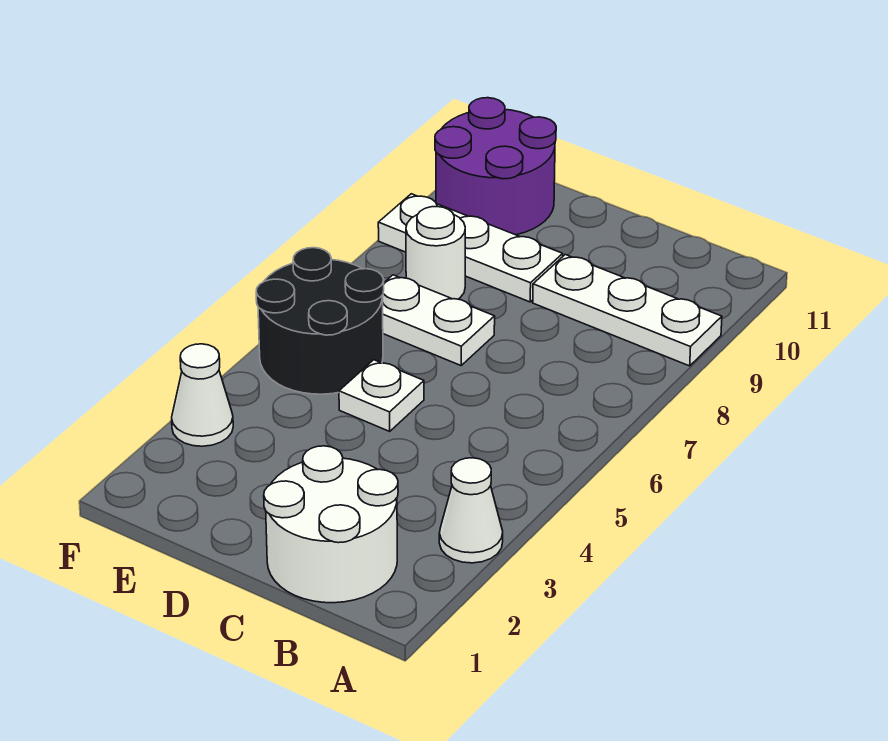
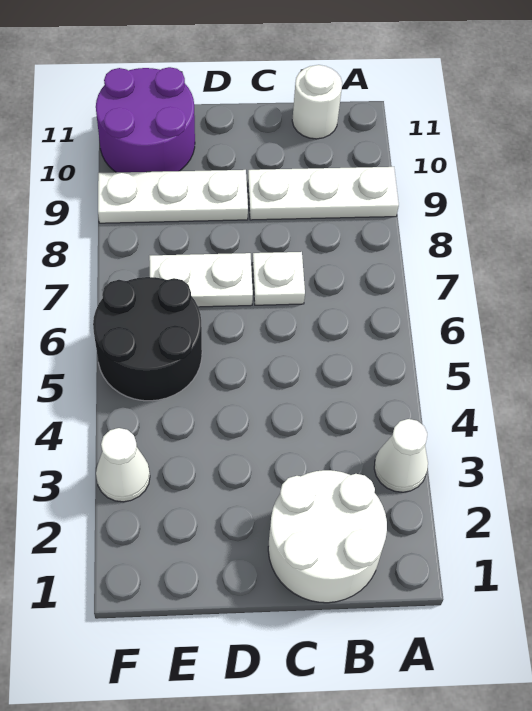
white plate D5 level 1 -> white plate C7 level 1
white round brick E8 level 1 -> white round brick B11 level 1

